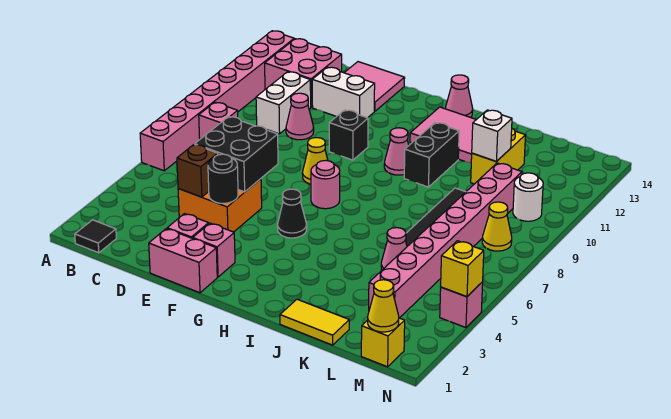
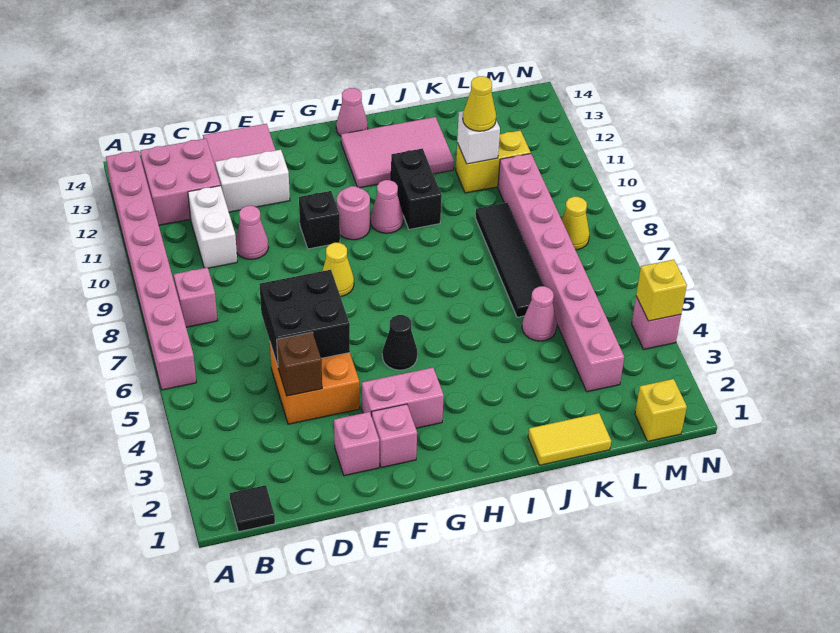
pink brick E1:F1 level 1 -> pink brick F3:G3 level 1
black round brick E4 level 2 -> none
pink round brick G7 level 1 -> pink round brick G10 level 1
yellow brick K11:K12 level 1 -> yellow brick K11:L11 level 1
yellow cone M1 level 2 -> yellow cone K11 level 3
white round brick M10 level 1 -> none

